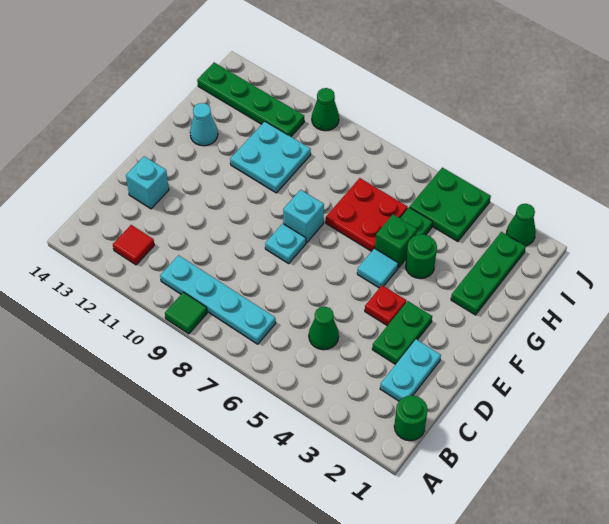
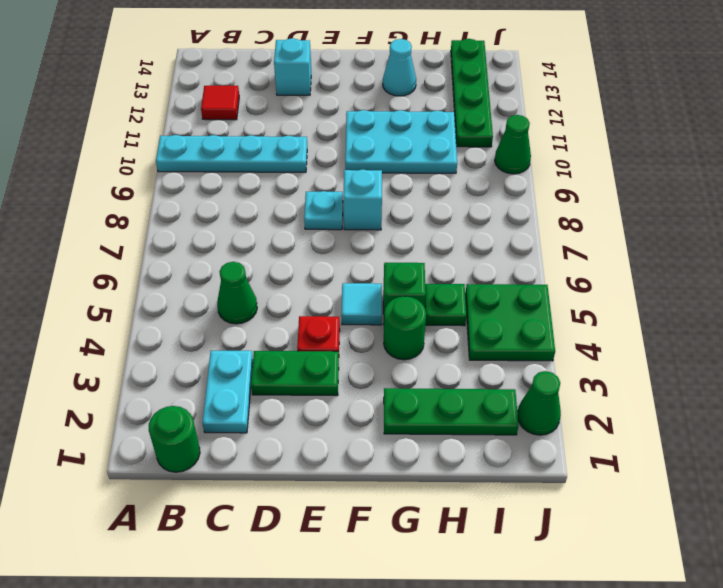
green tile A9 level 1 -> none
cyan plate B7:B10 level 1 -> cyan plate A10:D10 level 1
cyan plate C2:D2 level 1 -> cyan plate C2:C3 level 1
red plate G6:H7 level 1 -> none
cyan plate G10:H11 level 1 -> cyan plate F10:H11 level 1

